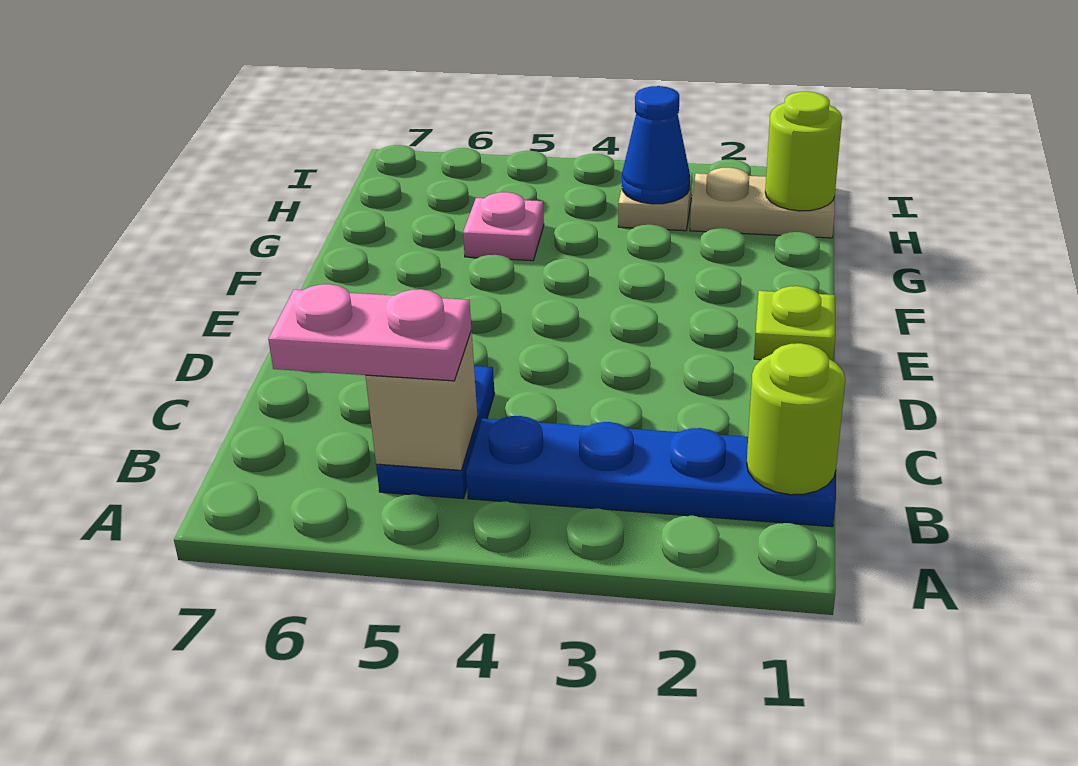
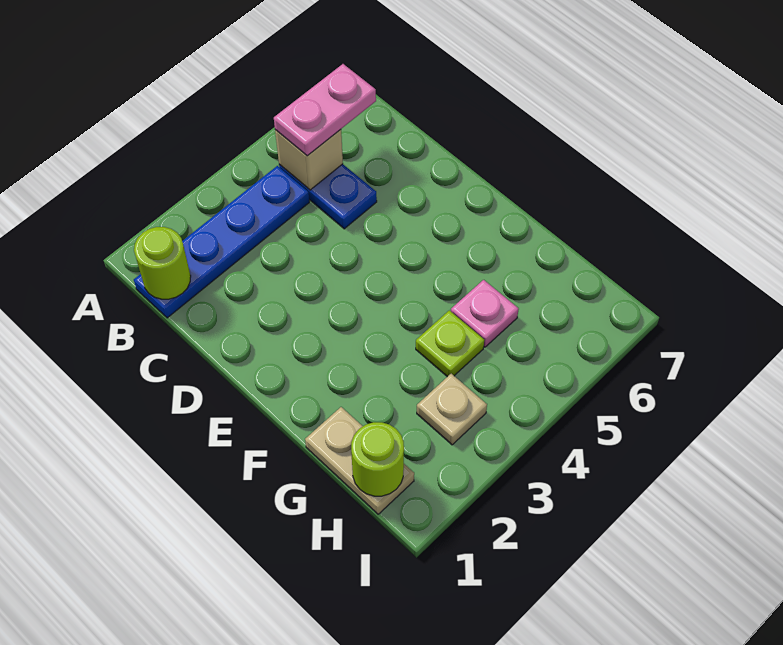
lime plate E1 level 1 -> lime plate G4 level 1
tan plate H1:H2 level 1 -> tan plate G1:H1 level 1
blue cone H3 level 2 -> none

